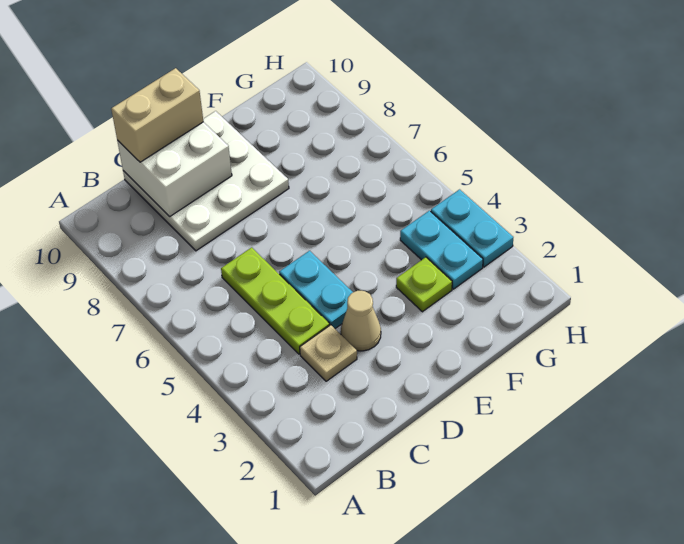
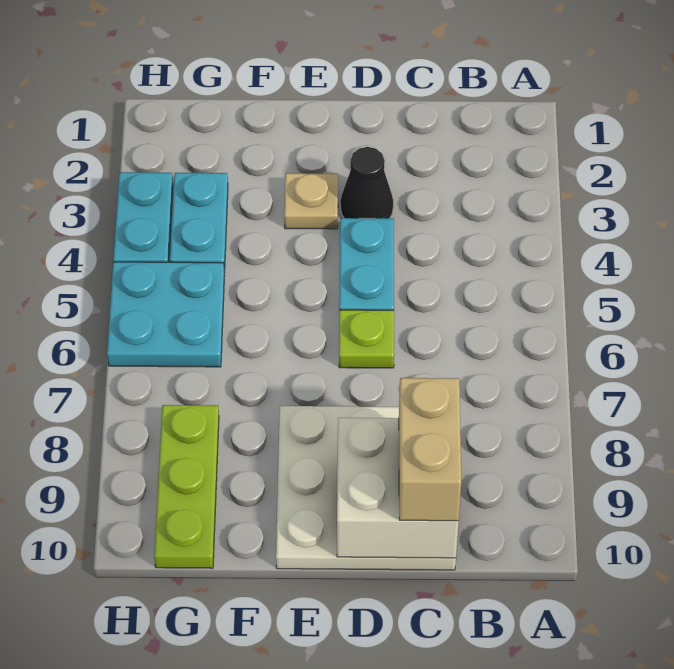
tan plate C3 level 1 -> tan plate E3 level 1
lime plate C4:C6 level 1 -> lime plate G8:G10 level 1
tan brick C10:D10 level 3 -> tan brick C9:C10 level 3
tan cone D3 level 1 -> black cone D3 level 1
lime plate F3 level 1 -> lime plate D6 level 1
none -> cyan plate G5:H6 level 1

